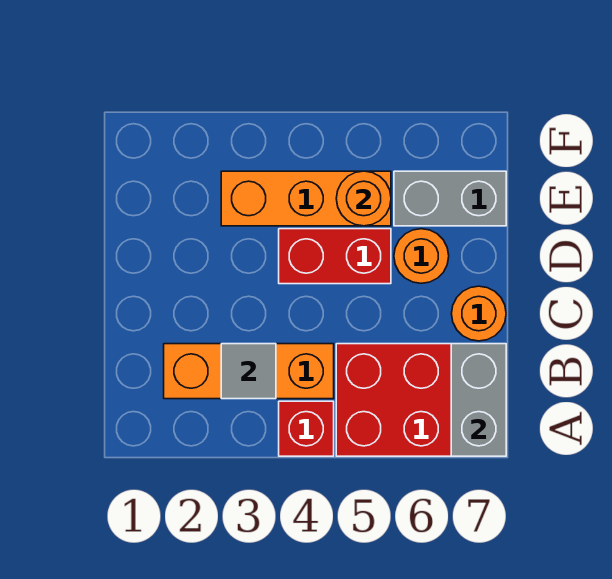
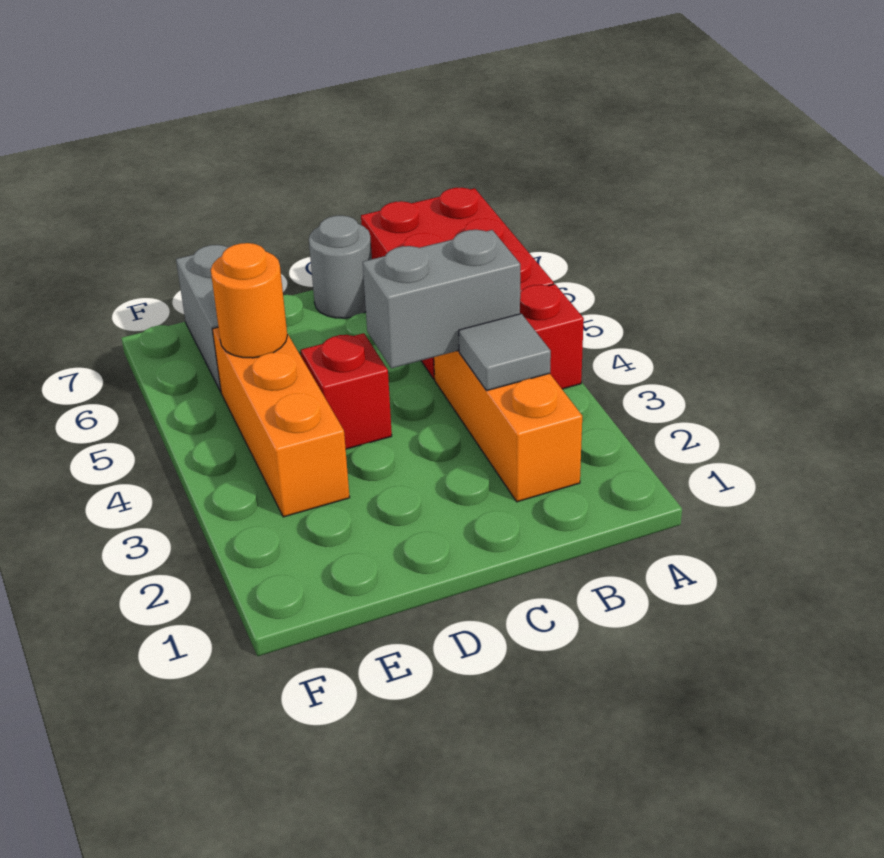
grey brick A7:B7 level 2 -> grey brick B4:C4 level 2
orange round brick C7 level 1 -> grey round brick C7 level 1
red brick D4:D5 level 1 -> red brick D4 level 1
orange round brick D6 level 1 -> none

